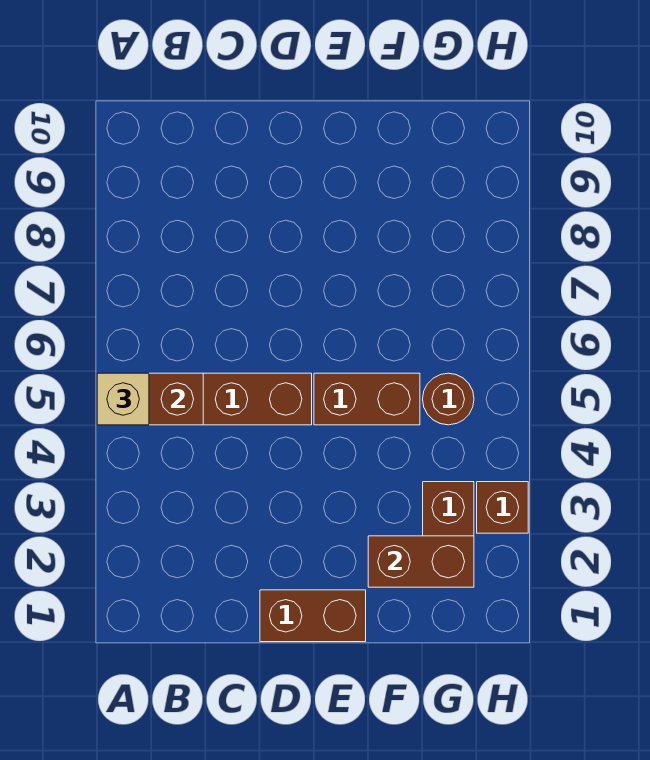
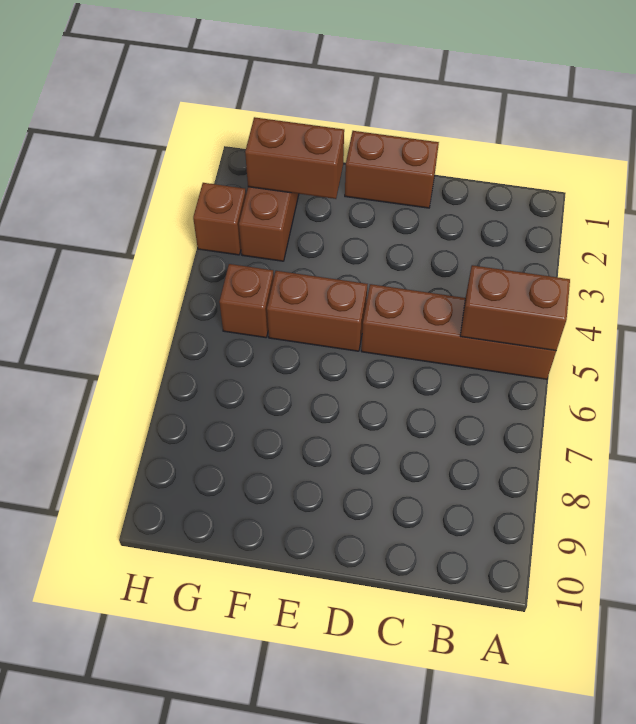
tan brick A5 level 3 -> none
brown round brick G5 level 1 -> brown brick G5 level 1

